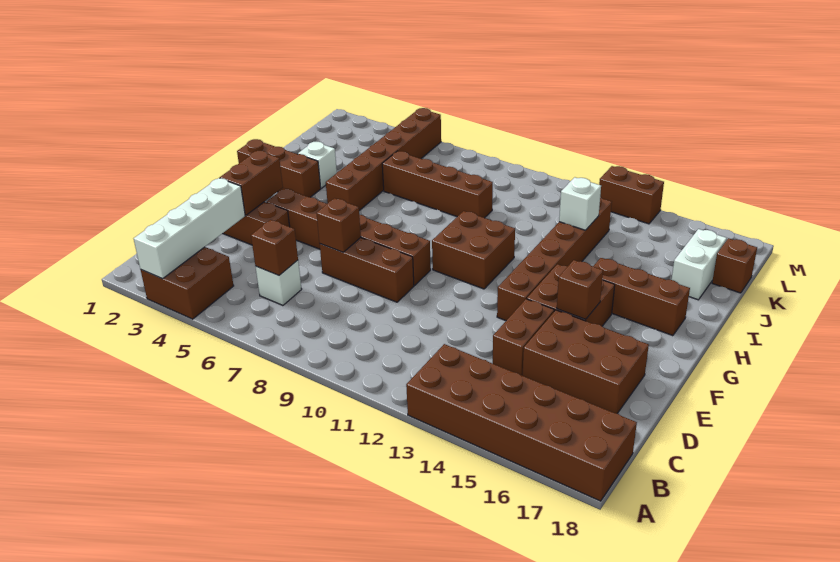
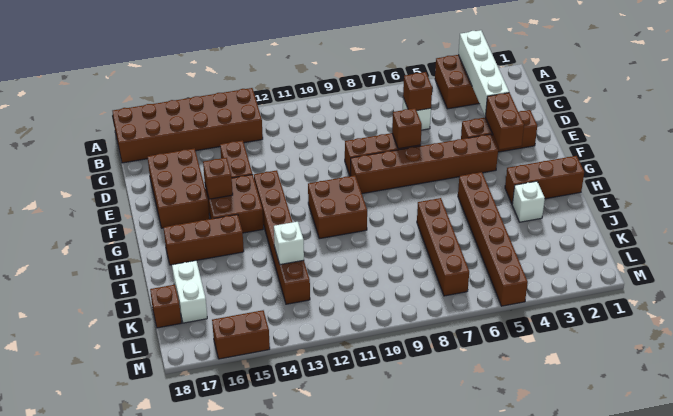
brown brick D15:E17 level 1 -> brown brick D16:F17 level 1
brown brick J6:J9 level 1 -> brown brick I7:L7 level 1
brown brick M13:M14 level 1 -> brown brick M15:M16 level 1

